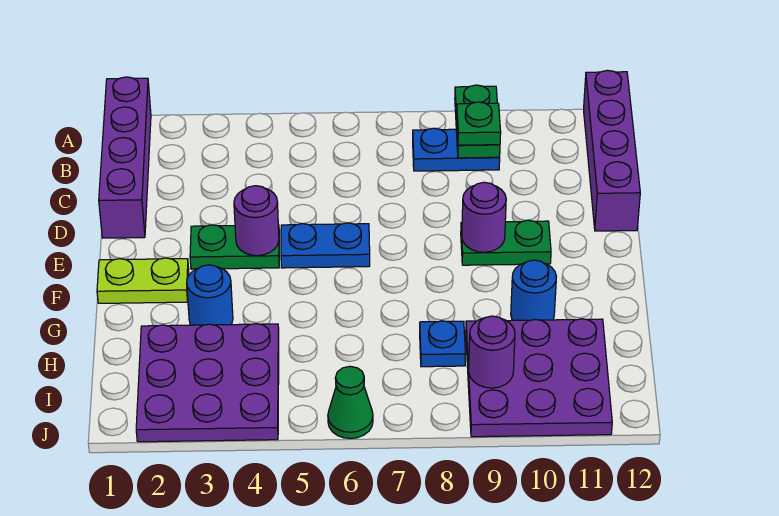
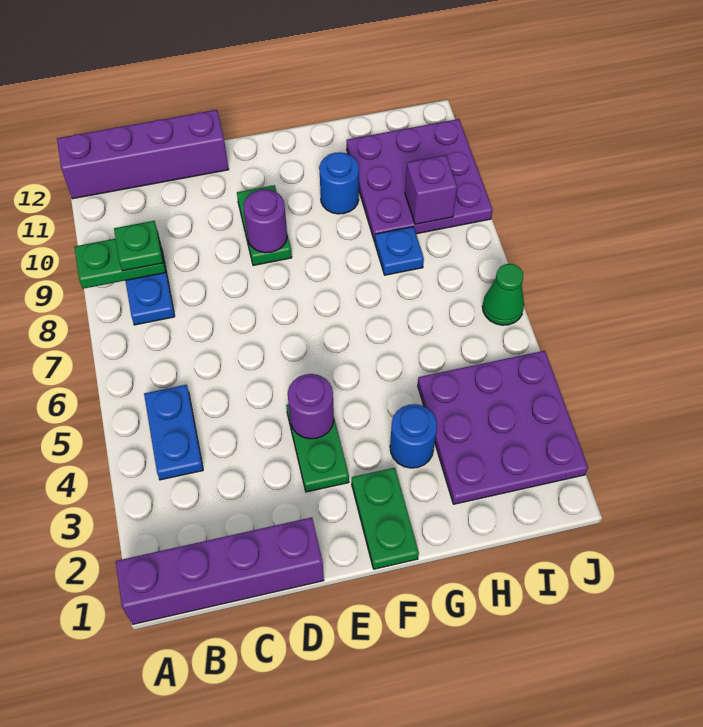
blue plate E5:E6 level 1 -> blue plate B4:B5 level 1
lime plate F1:F2 level 1 -> green plate F1:F2 level 1
purple round brick I9 level 2 -> purple brick I9 level 2

